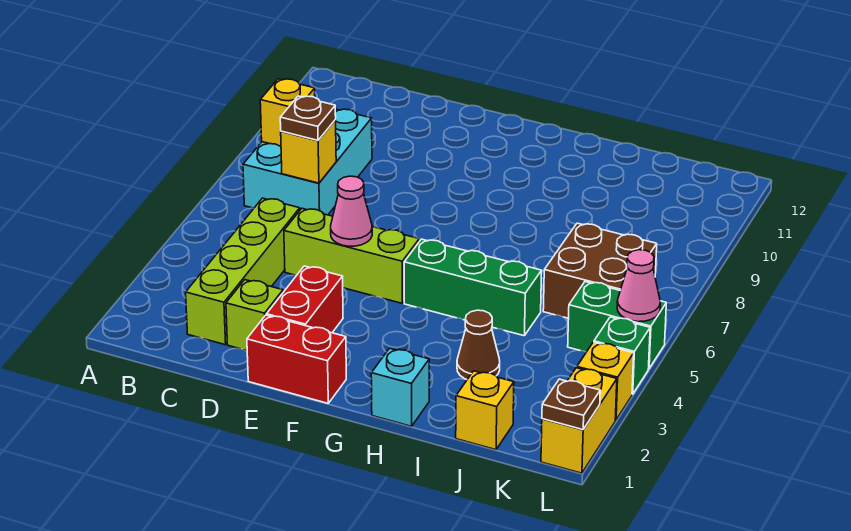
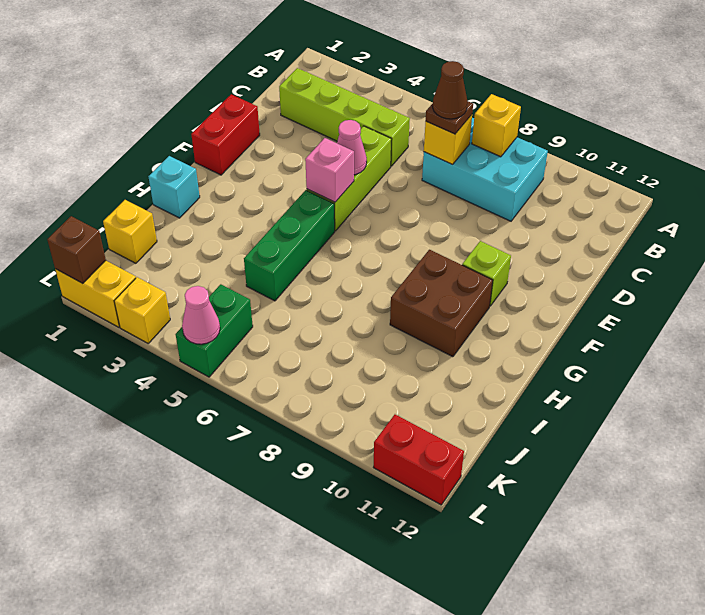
lime brick D2 level 1 -> lime brick F10 level 1
red brick E2:E3 level 1 -> red brick L11:L12 level 1
none -> pink brick F5 level 2
brown cone I3 level 1 -> brown cone C7 level 4
brown brick J6:K7 level 1 -> brown brick G9:H10 level 1
brown plate L1 level 2 -> brown brick L1 level 2
green brick L4 level 1 -> none

